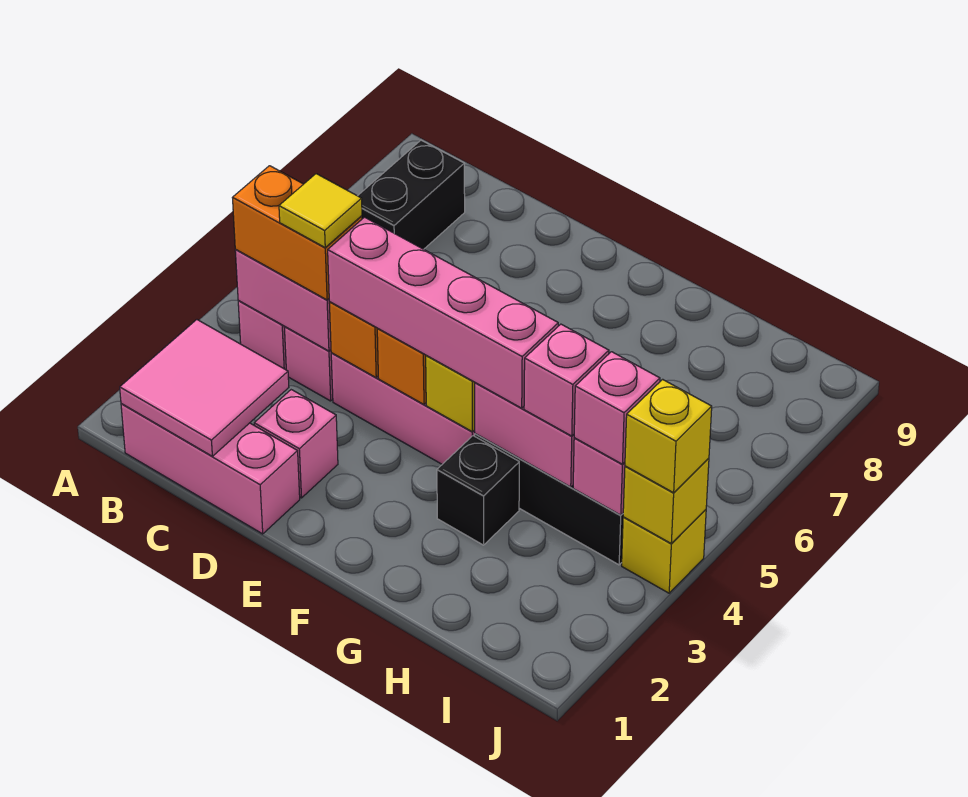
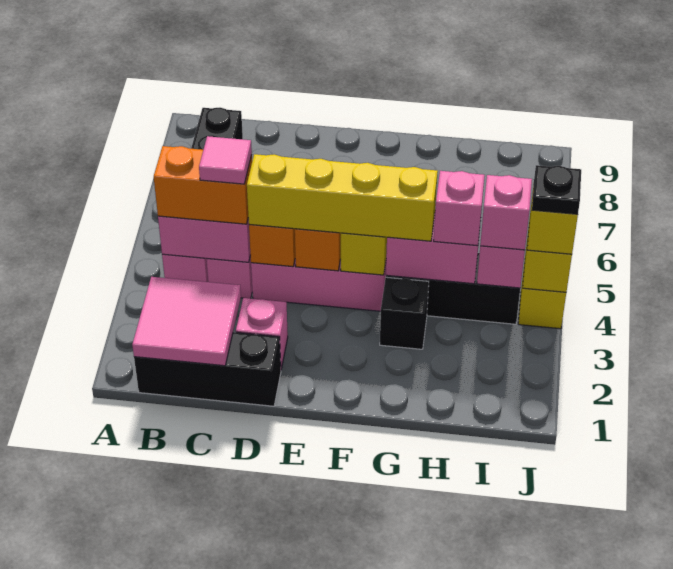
pink brick B1:D1 level 1 -> black brick B1:D1 level 1
yellow tile C4 level 4 -> pink tile C4 level 4
pink brick D4:G4 level 3 -> yellow brick D4:G4 level 3
none -> black plate J4 level 4

